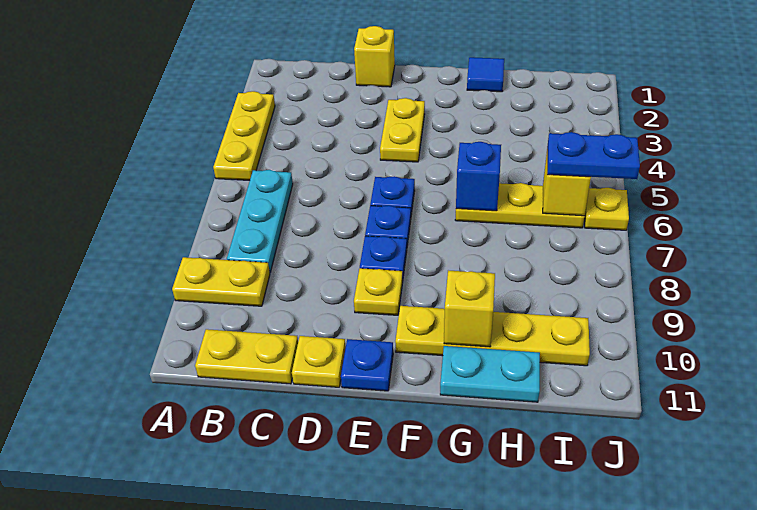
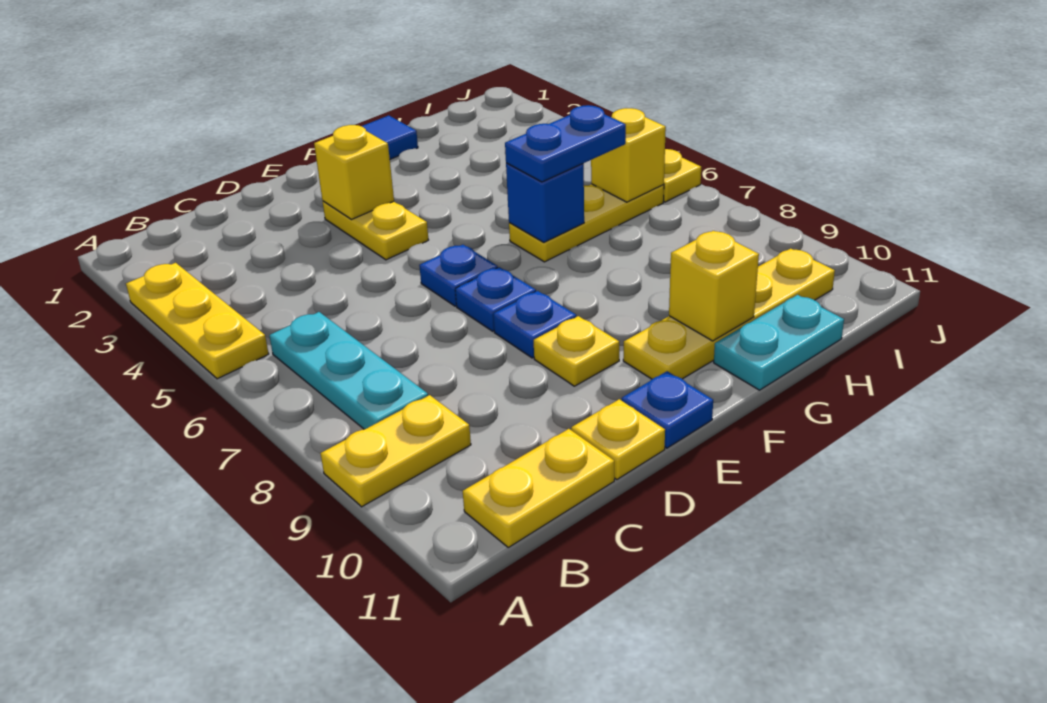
yellow brick D1 level 1 -> yellow brick E3 level 2
blue plate I6:J6 level 3 -> blue plate G6:H6 level 3

